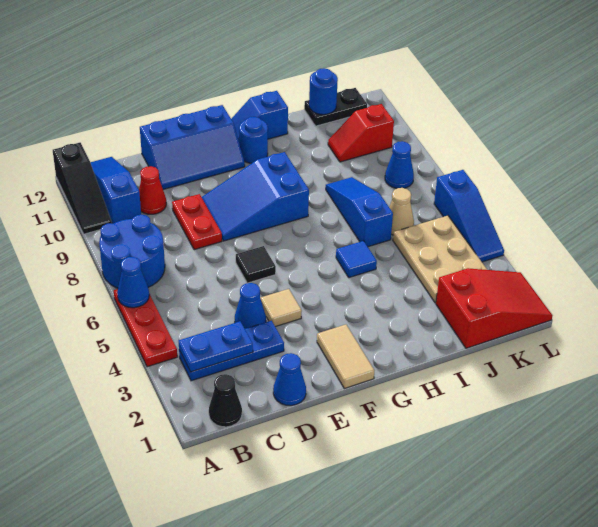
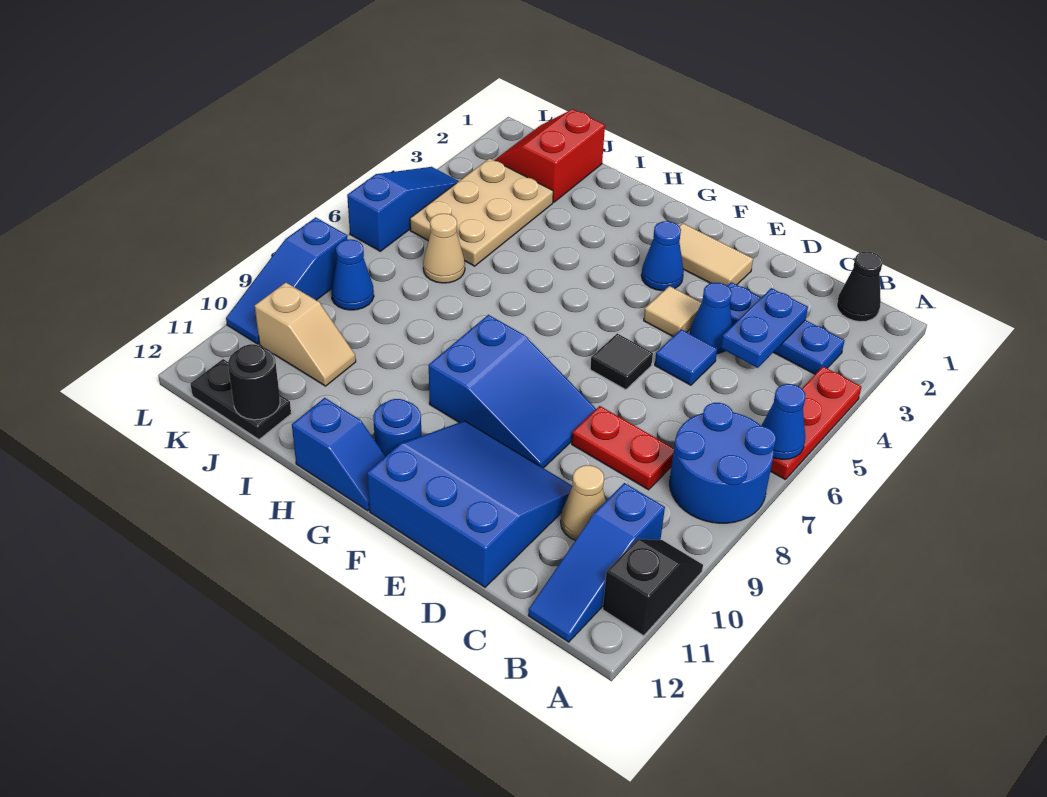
black slope A10:A12 level 1 top 12 -> black slope A10:A11 level 1 top 11
blue plate B3:C3 level 2 -> blue plate C3:C4 level 2
red cone C10 level 1 -> tan cone C10 level 1
blue cone D1 level 1 -> blue cone F3 level 1
red plate D8:D9 level 1 -> red plate C8:D8 level 1
blue slope D11:F12 level 1 top 12 -> blue slope D10:F12 level 1 top 12
tan tile F1:F2 level 1 -> tan tile E2:F2 level 1
blue tile H5 level 1 -> blue tile D5 level 1
blue slope I6:I8 level 1 top 6 -> blue slope L8:L10 level 1 top 8
red slope J1:L2 level 1 top J -> red slope J1:K2 level 1 top J
red slope J10:K10 level 1 top K -> tan slope J10:K10 level 1 top K
blue round brick J12 level 2 -> black round brick J12 level 2

